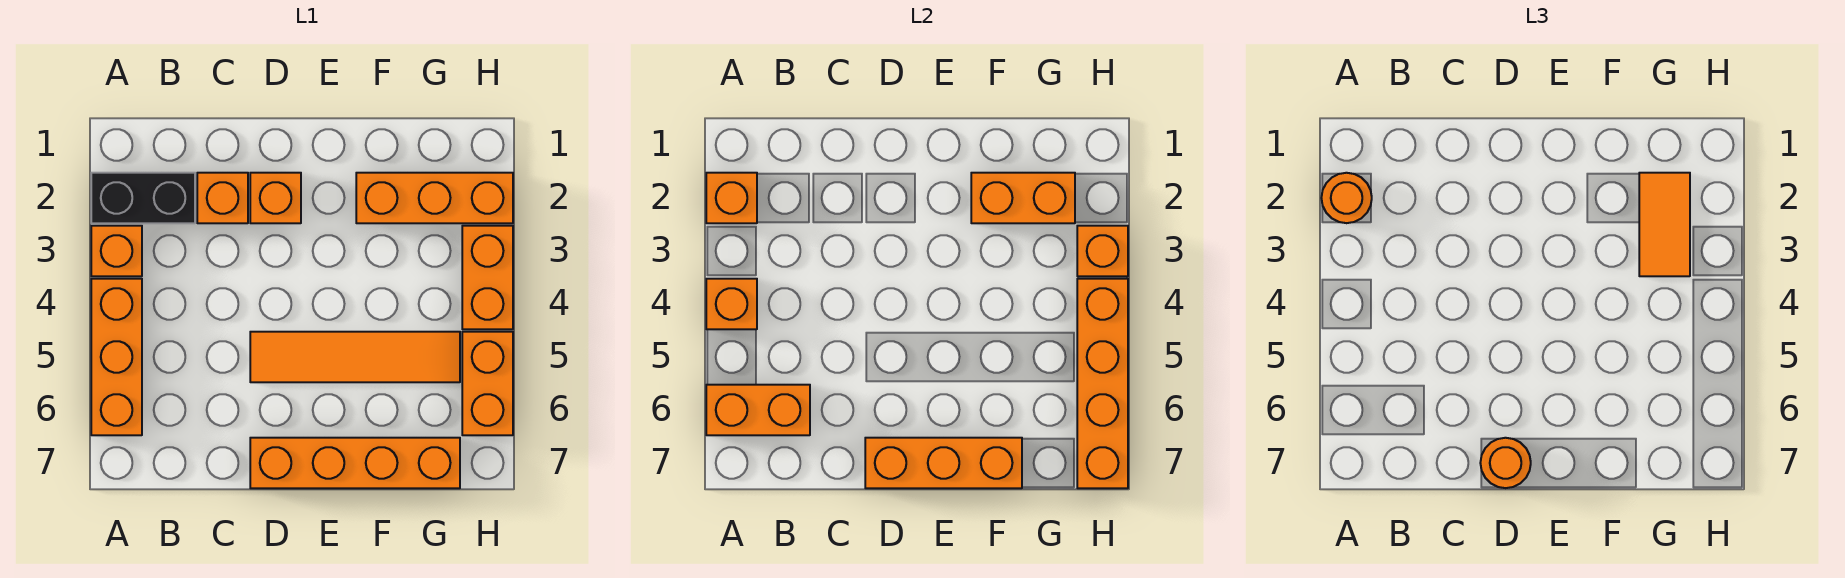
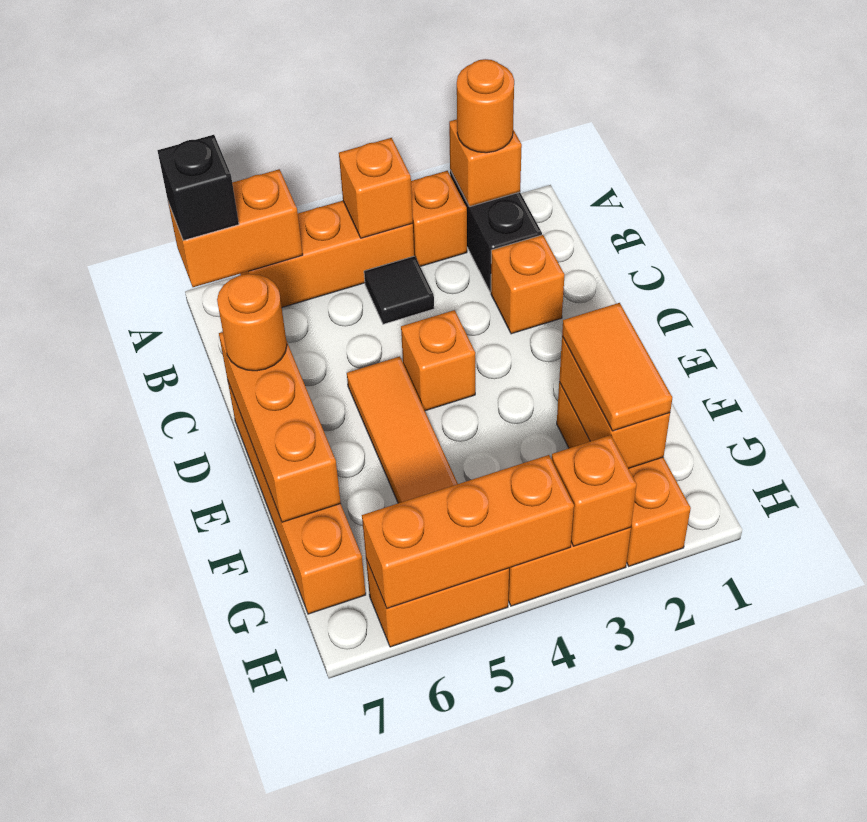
orange brick A6:B6 level 2 -> orange brick A6:A7 level 2
none -> black brick A7 level 3
none -> black tile B4 level 1
orange brick D2 level 1 -> orange brick D4 level 1
orange tile G2:G3 level 3 -> orange tile F2:G2 level 3
orange brick H4:H7 level 2 -> orange brick H4:H6 level 2

